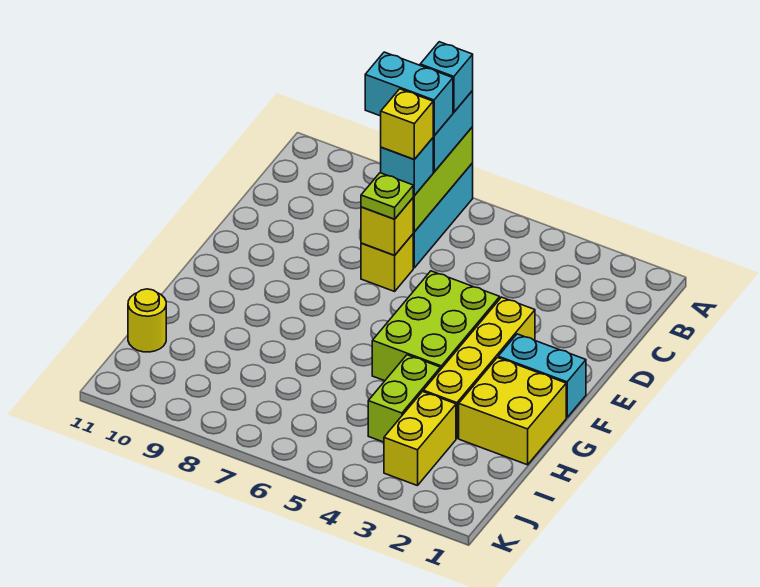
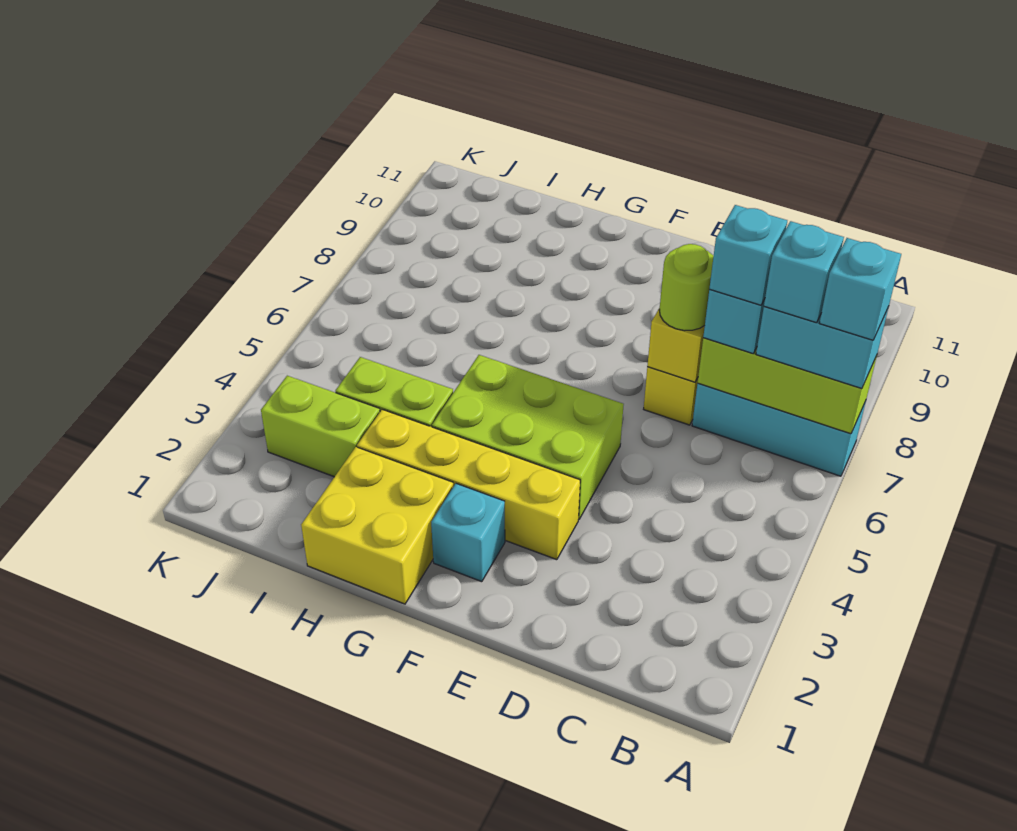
cyan brick B7:B8 level 4 -> cyan brick B7 level 4
yellow brick C7 level 4 -> cyan brick C7 level 4
lime plate D7 level 3 -> lime round brick D7 level 3
cyan brick F1:F2 level 1 -> cyan brick F2 level 1
yellow brick I3:J3 level 1 -> lime brick I3:J3 level 1
yellow round brick I11 level 1 -> none

